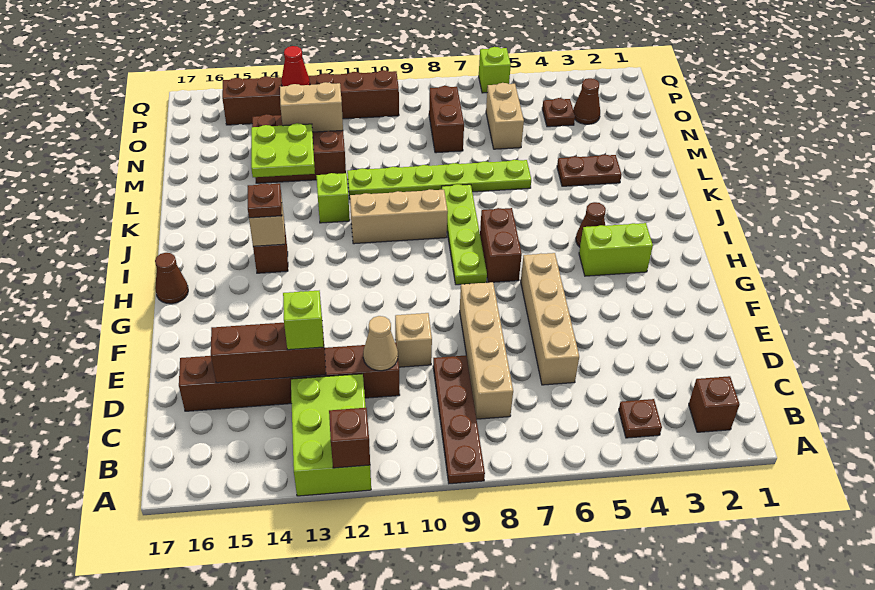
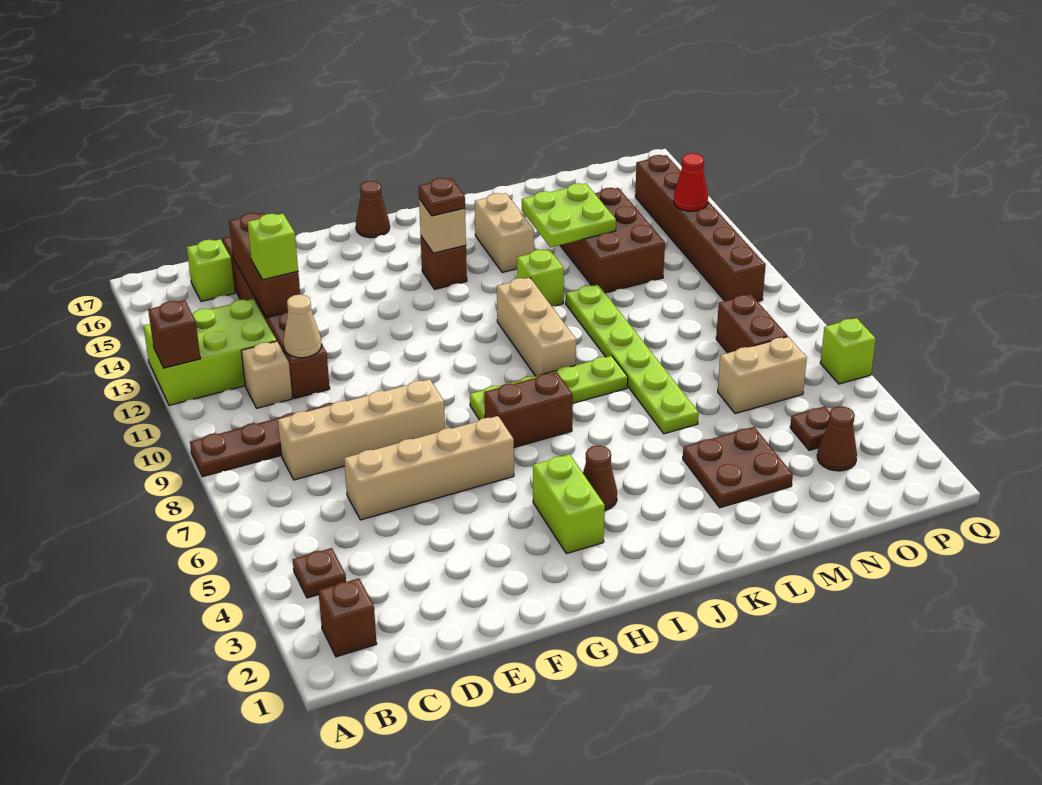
none -> lime brick C16 level 1
tan brick E10 level 1 -> tan brick C11 level 1
brown plate L3:L4 level 1 -> brown plate L3:M4 level 1
brown brick N8:O8 level 1 -> brown brick O7:O8 level 1
tan brick N12:N13 level 2 -> tan brick K14:K15 level 1

